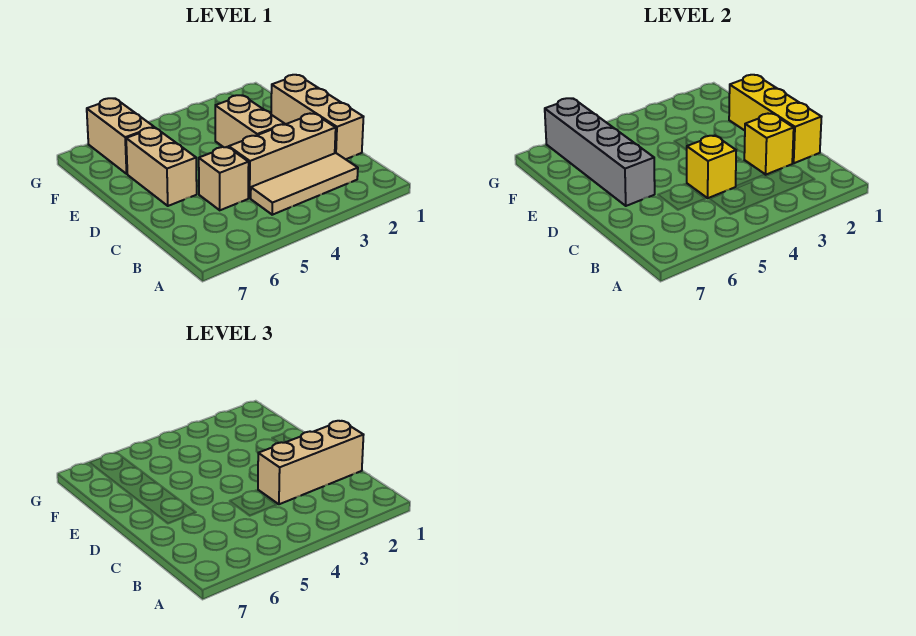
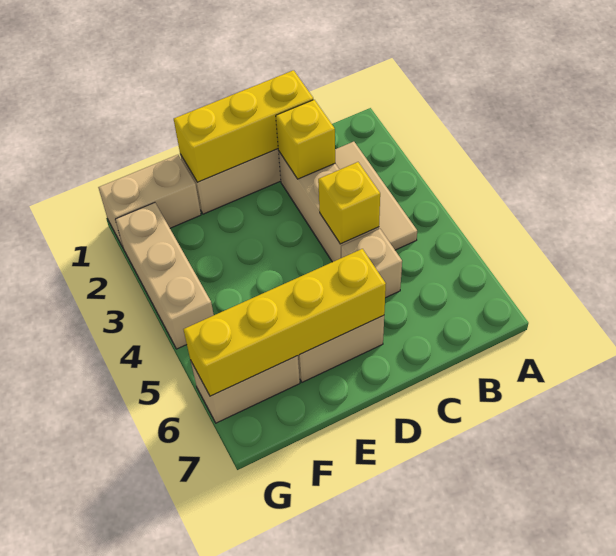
tan brick C1:C3 level 3 -> tan brick G2:G4 level 1
tan brick D3:E3 level 1 -> tan brick F1:G1 level 1
grey brick D6:G6 level 2 -> yellow brick D6:G6 level 2

